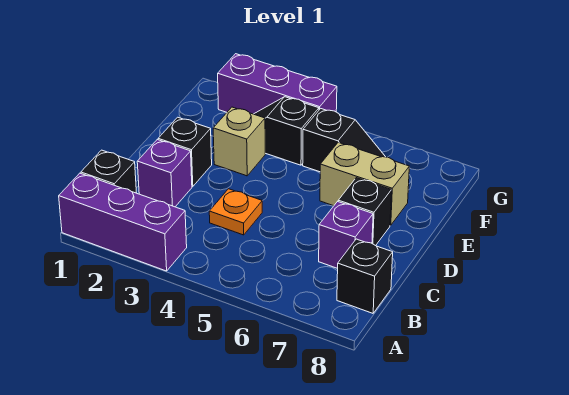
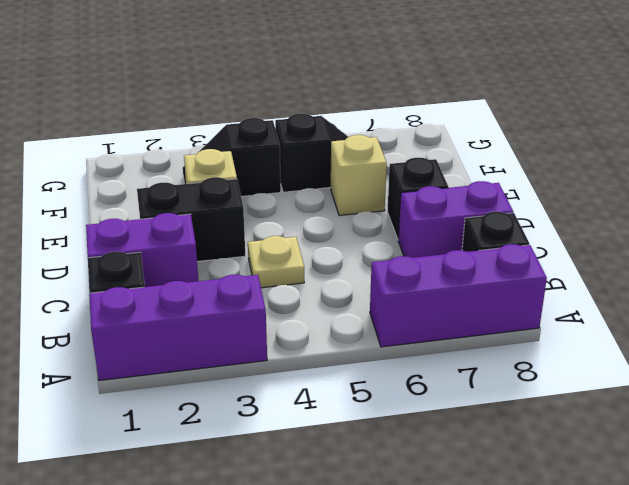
purple brick C2 level 1 -> purple brick C1:C2 level 1
orange plate C4 level 1 -> tan plate C4 level 1
purple brick C7 level 1 -> purple brick C7:C8 level 1
black brick D2 level 1 -> black brick D2:D3 level 1
tan brick E6:E7 level 1 -> tan brick E6 level 1
purple brick G2:G4 level 1 -> purple brick A6:A8 level 1

